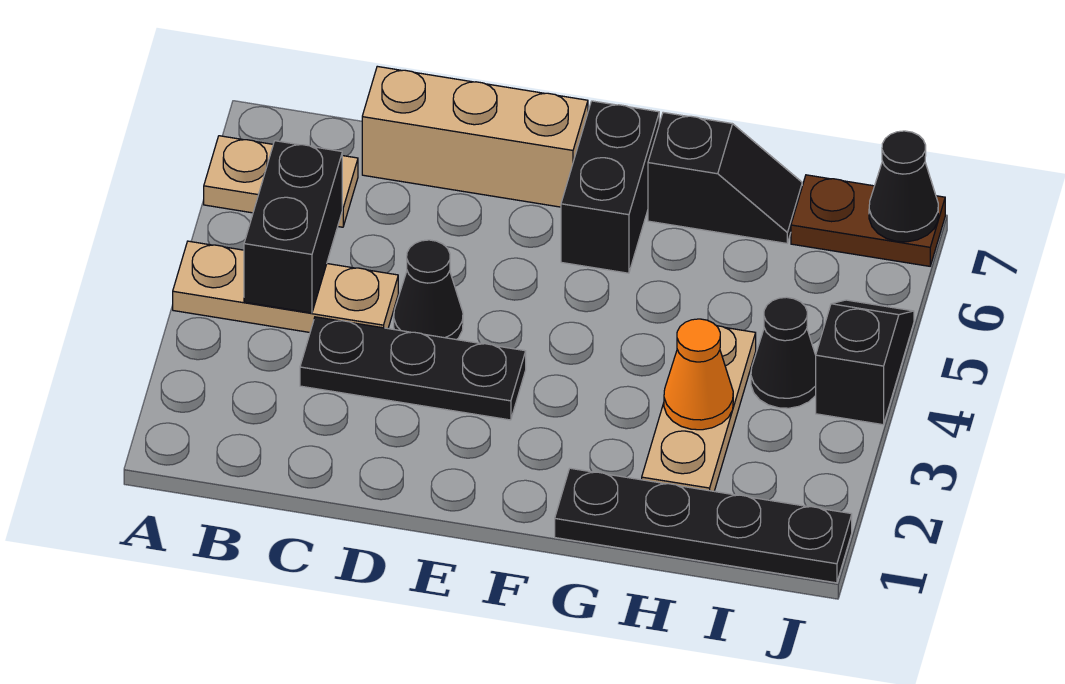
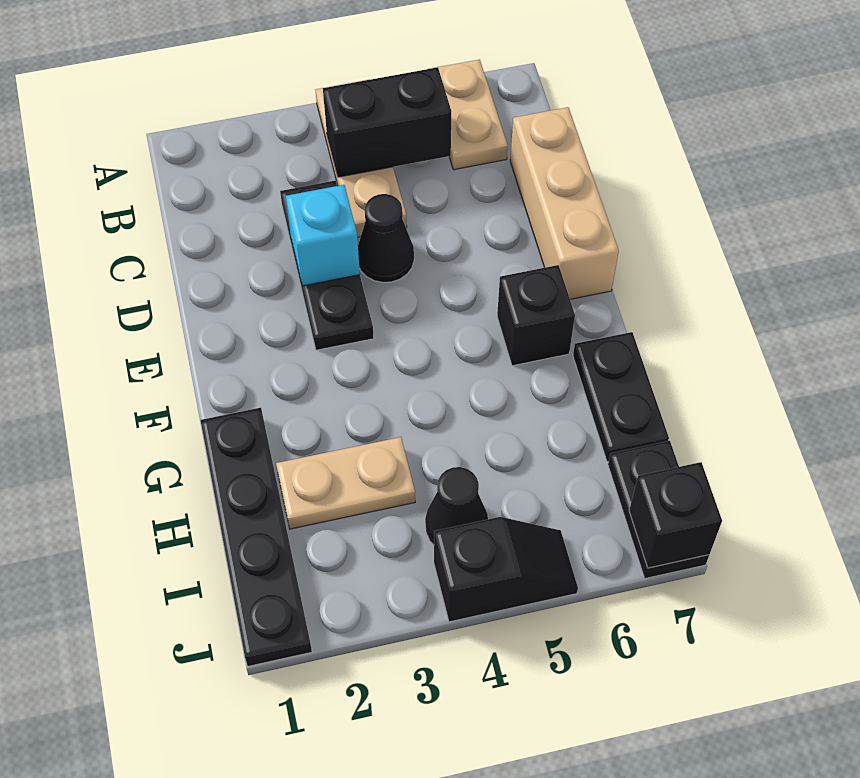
none -> cyan brick D3 level 2
black brick F6:F7 level 1 -> black brick F6 level 1
black slope G7:H7 level 1 top G -> black plate G7:H7 level 1
tan plate H2:H4 level 1 -> tan plate H2:H3 level 1
orange cone H3 level 2 -> none
brown plate I7:J7 level 1 -> black plate I7:J7 level 1
black cone J7 level 2 -> black brick J7 level 2

